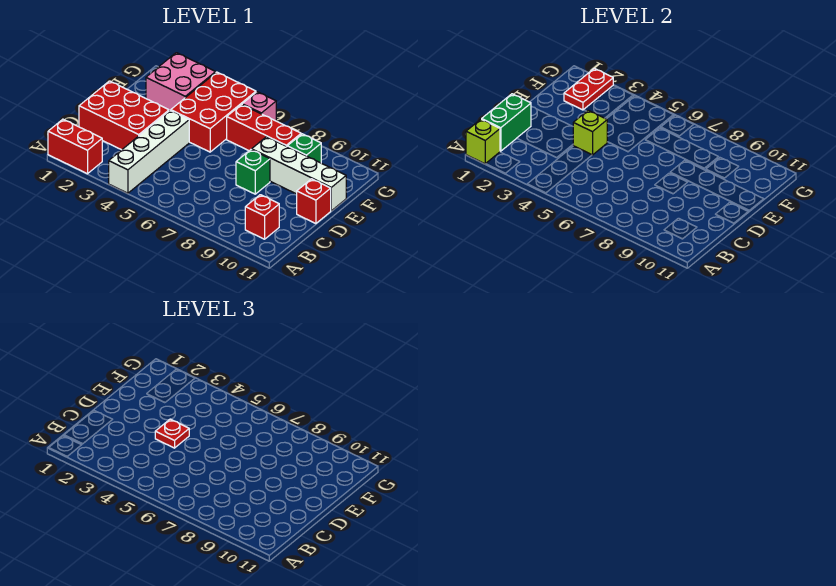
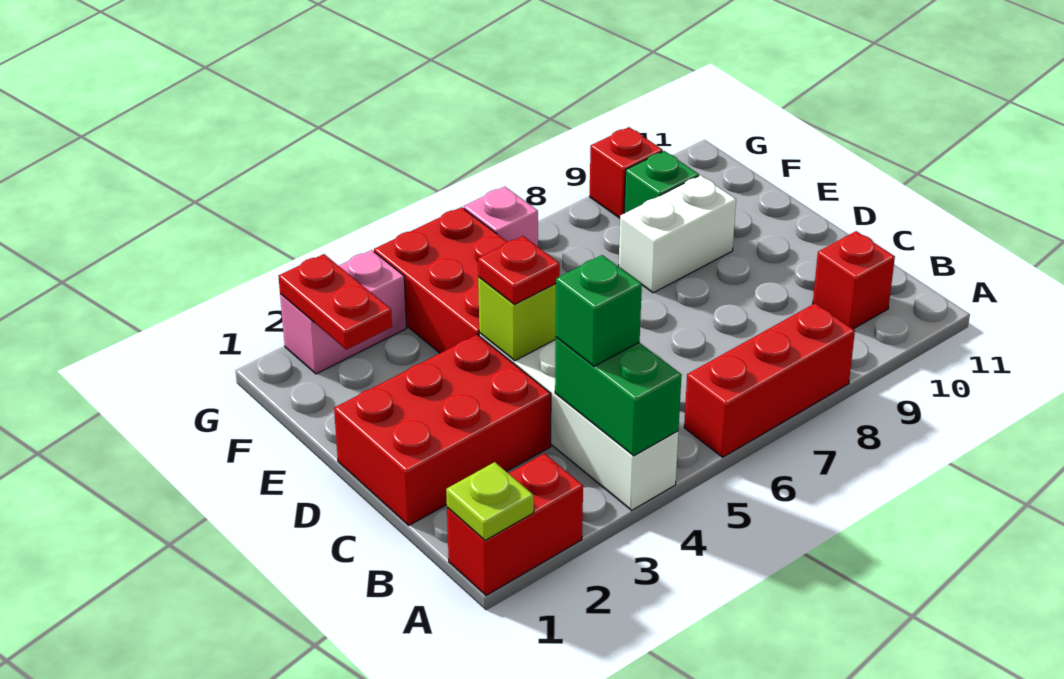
lime brick A1 level 2 -> lime plate A1 level 2
green brick B1:C1 level 2 -> green brick A4:B4 level 2
green brick D8 level 1 -> green brick B4 level 3
red brick D11 level 1 -> red brick G9 level 1
white brick E8:E11 level 1 -> white brick E8:E9 level 1
pink brick F2:G3 level 1 -> pink brick G2:G3 level 1
red brick F6:F8 level 1 -> red brick A6:A8 level 1

